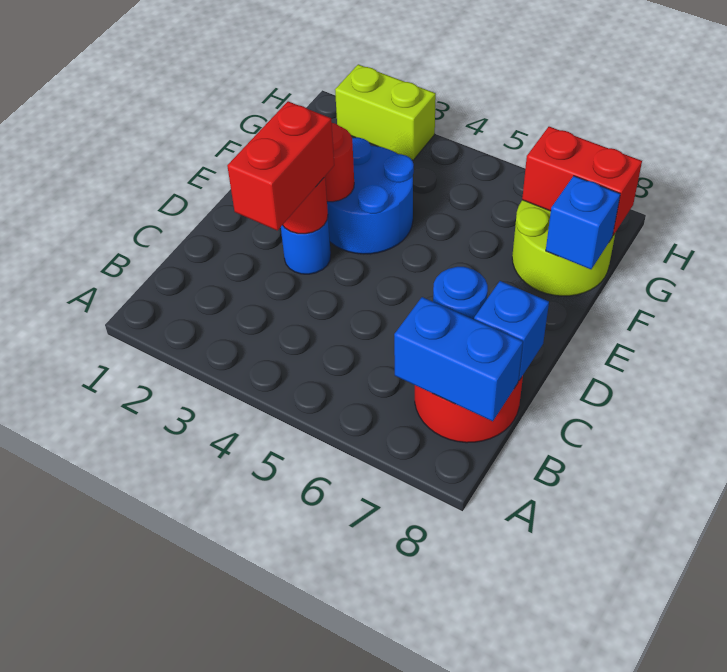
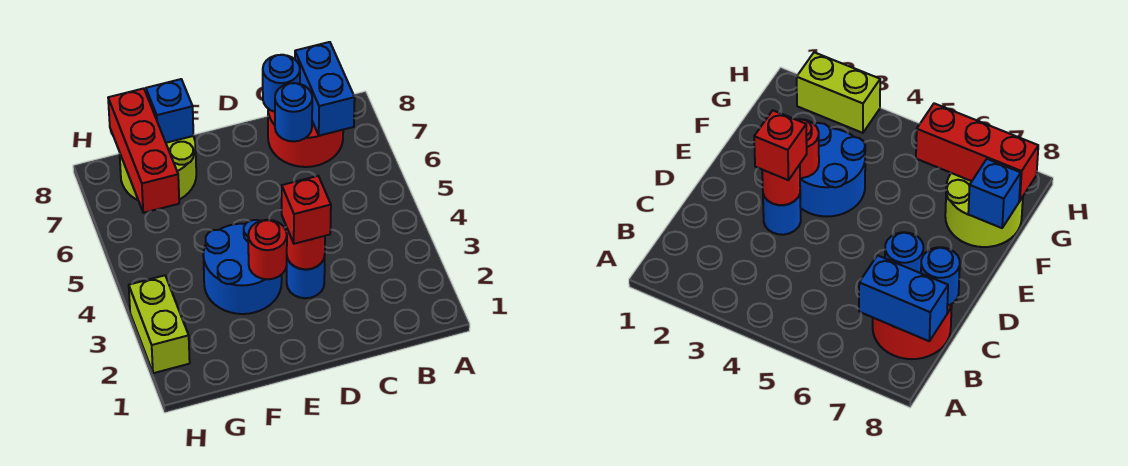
red brick C3:D3 level 3 -> red brick D3 level 3
blue brick C8 level 2 -> blue round brick C8 level 2
red brick G7:G8 level 2 -> red brick G6:G8 level 2

